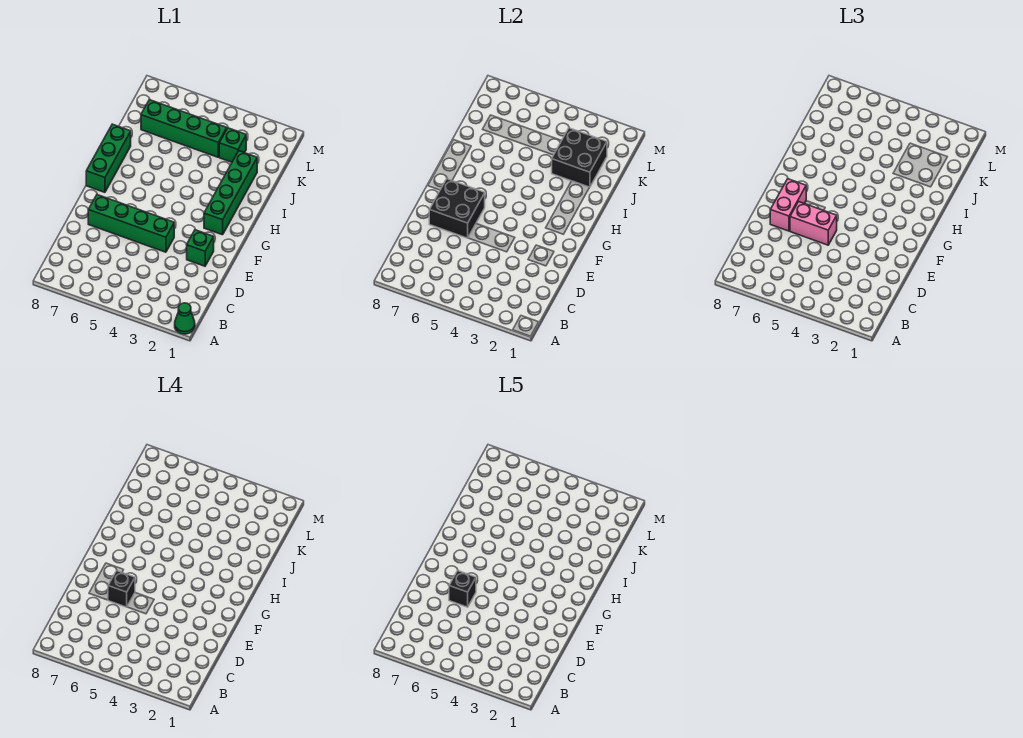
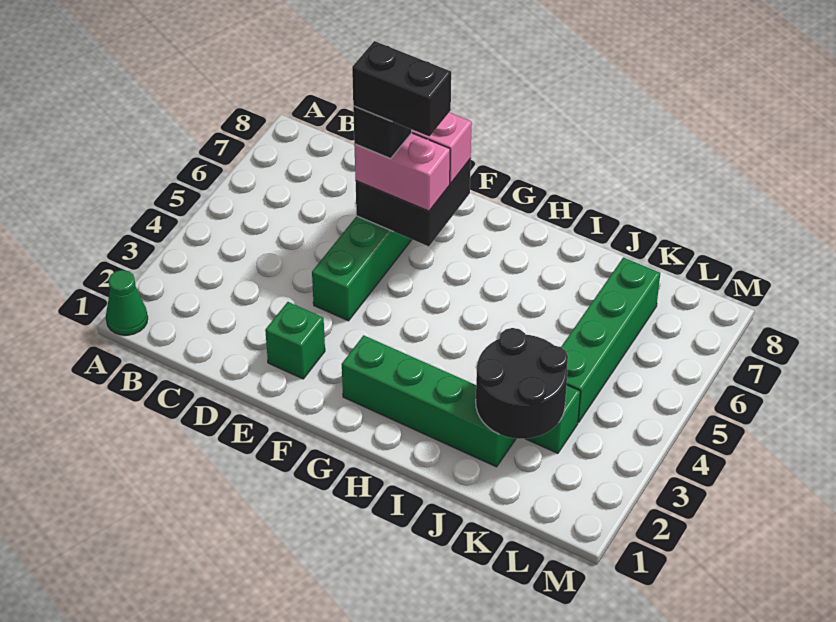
pink brick E5:E6 level 3 -> pink brick E6:F6 level 3
black brick E6 level 5 -> black brick E6:F6 level 5
green brick G8:I8 level 1 -> none
black brick J2:K3 level 2 -> black round brick J2:K3 level 2

